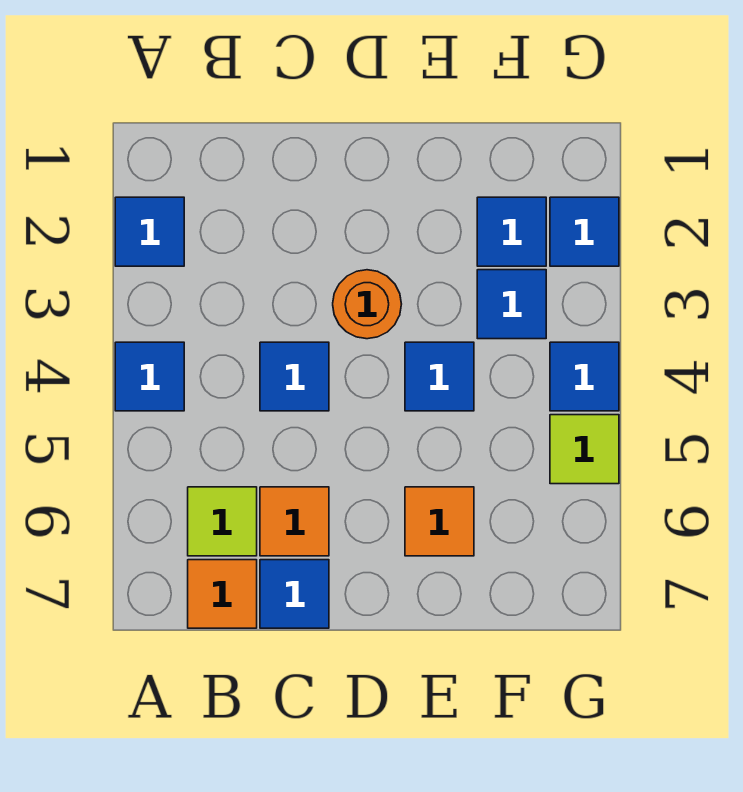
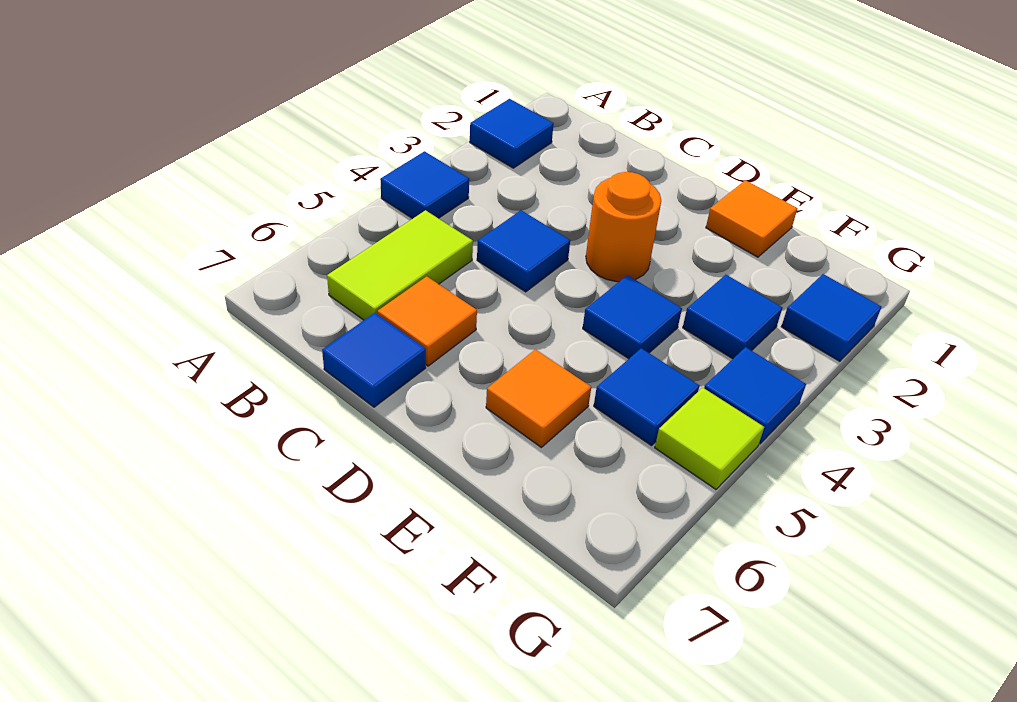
lime tile B6 level 1 -> lime tile B5:B6 level 1
orange tile B7 level 1 -> orange tile E1 level 1
blue tile F2 level 1 -> blue tile F5 level 1

